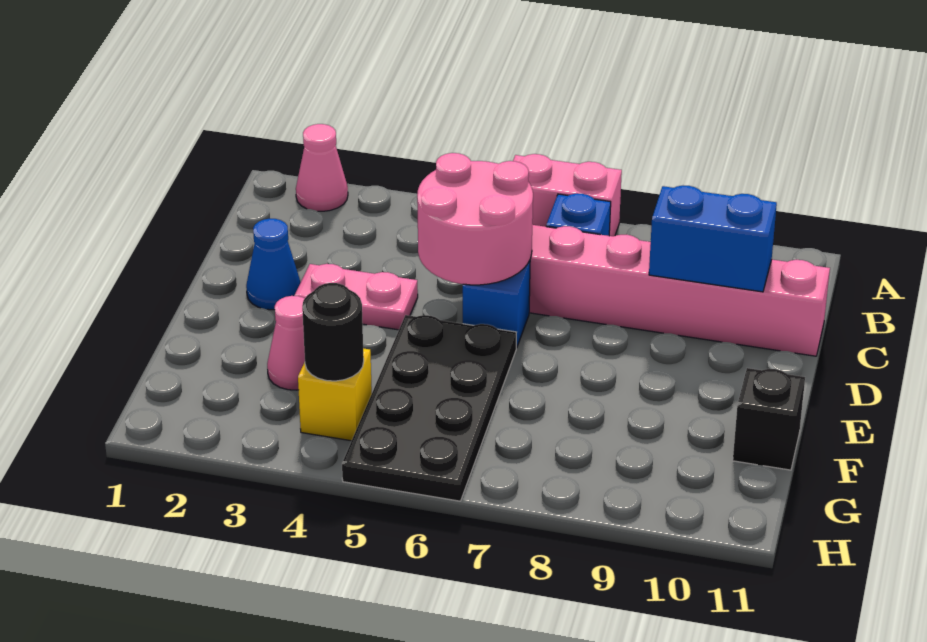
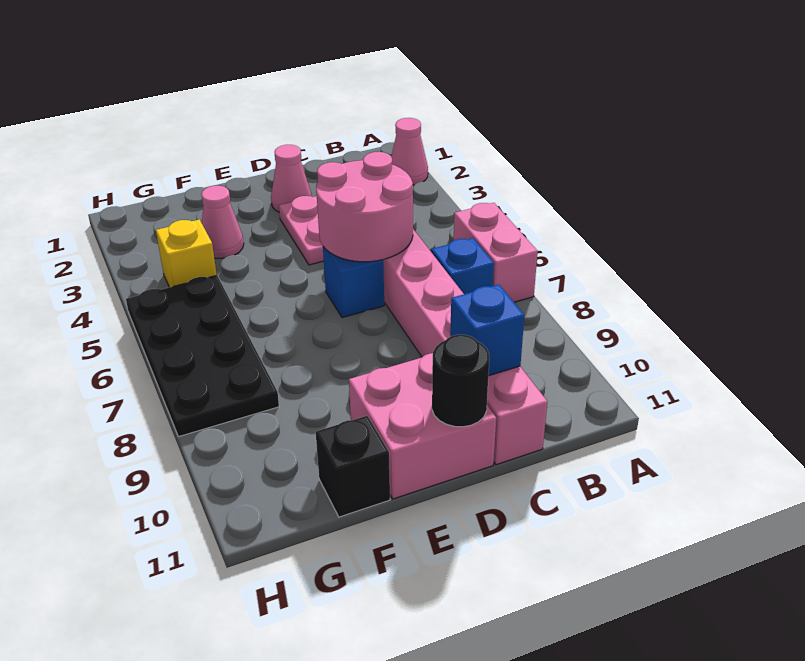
blue brick C9:C10 level 2 -> blue brick C10 level 2
blue cone D2 level 1 -> pink cone D2 level 1
none -> pink brick D10:E11 level 1
black plate E5:H6 level 1 -> black plate G5:H8 level 1
black round brick G4 level 2 -> black round brick D11 level 2

